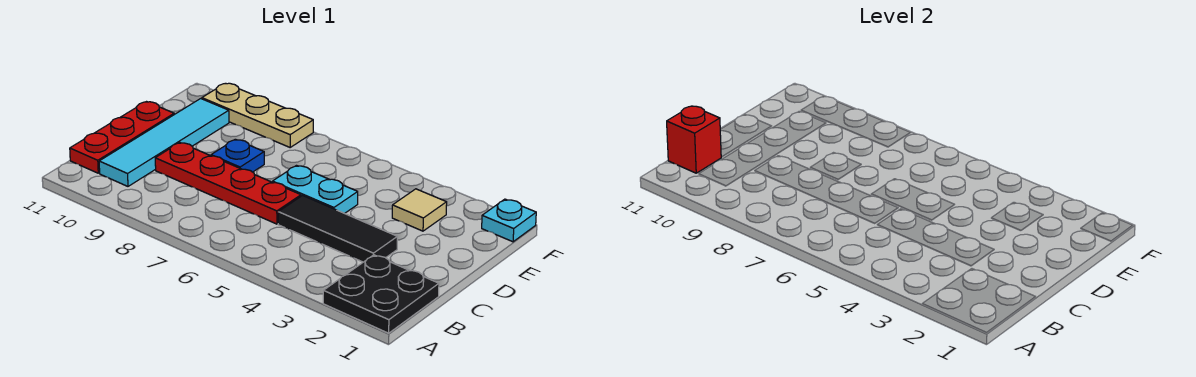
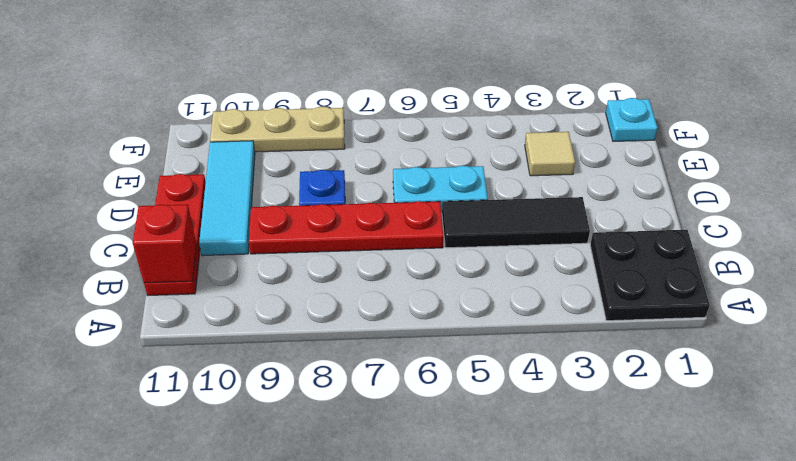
cyan tile B10:E10 level 1 -> cyan tile C10:E10 level 1

